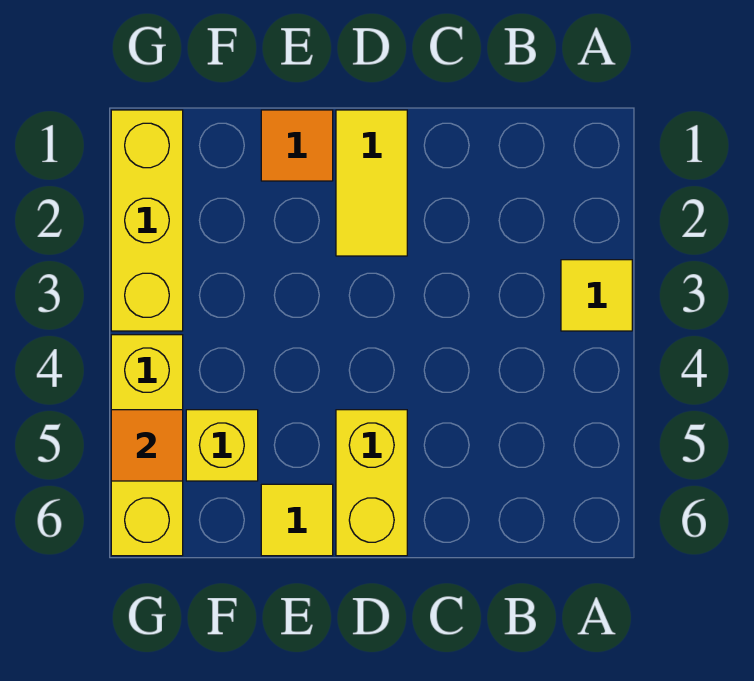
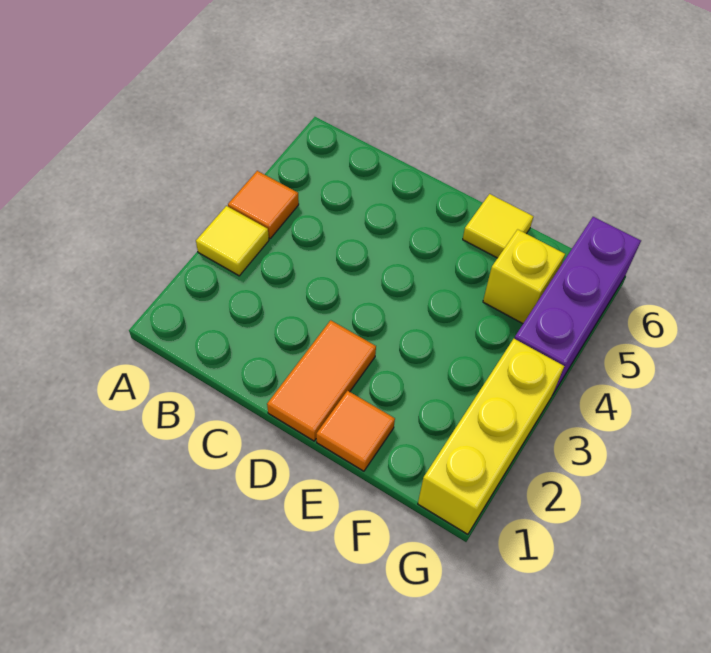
yellow tile D1:D2 level 1 -> orange tile D1:D2 level 1
yellow brick D5:D6 level 1 -> none
yellow brick G4:G6 level 1 -> purple brick G4:G6 level 1
orange tile G5 level 2 -> orange tile A4 level 1

